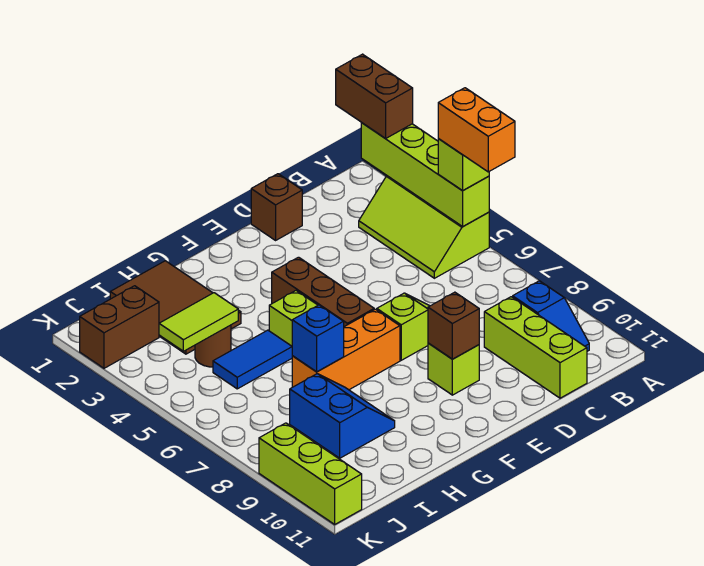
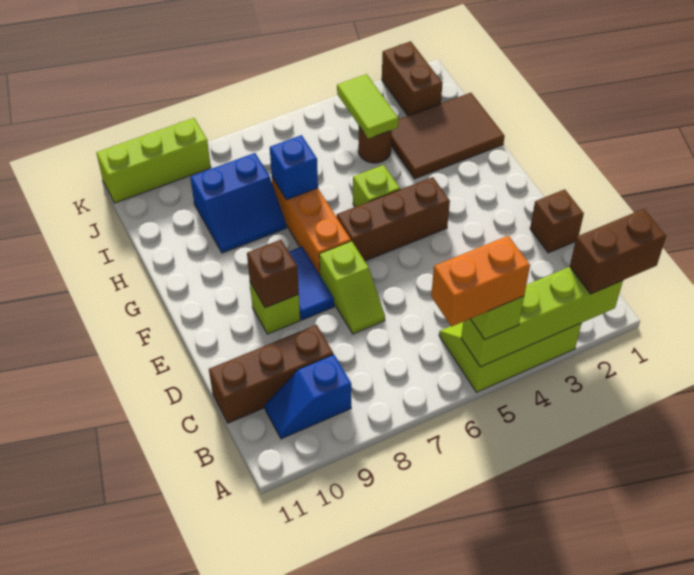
lime brick C9:C11 level 1 -> brown brick C9:C11 level 1
blue tile H5:I5 level 1 -> blue tile E8:F8 level 1

